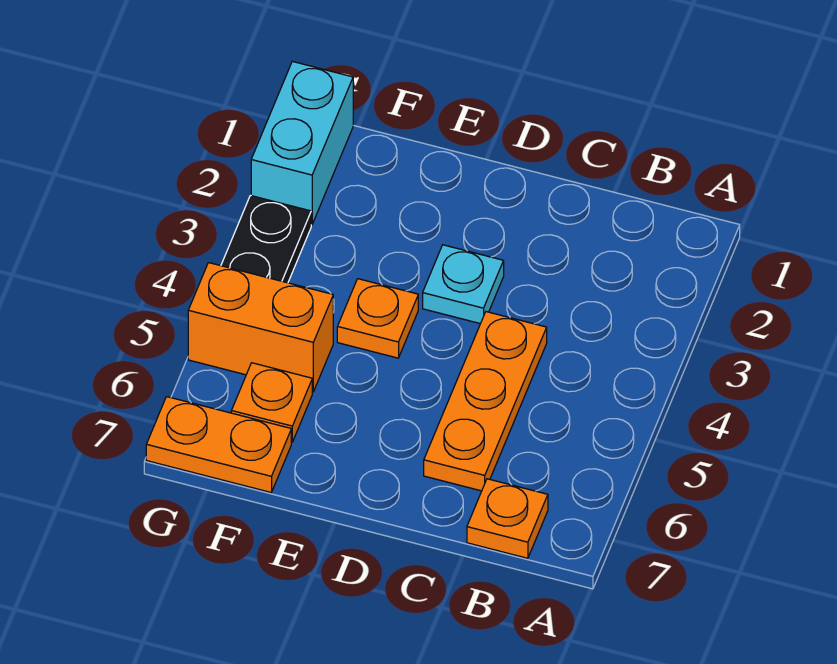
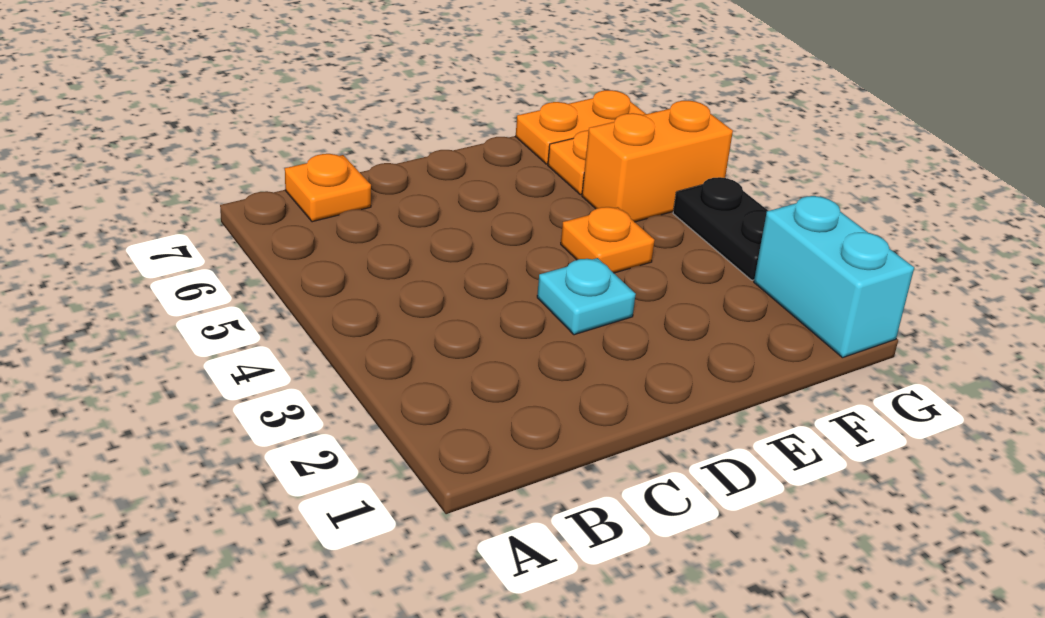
orange plate C4:C6 level 1 -> none

